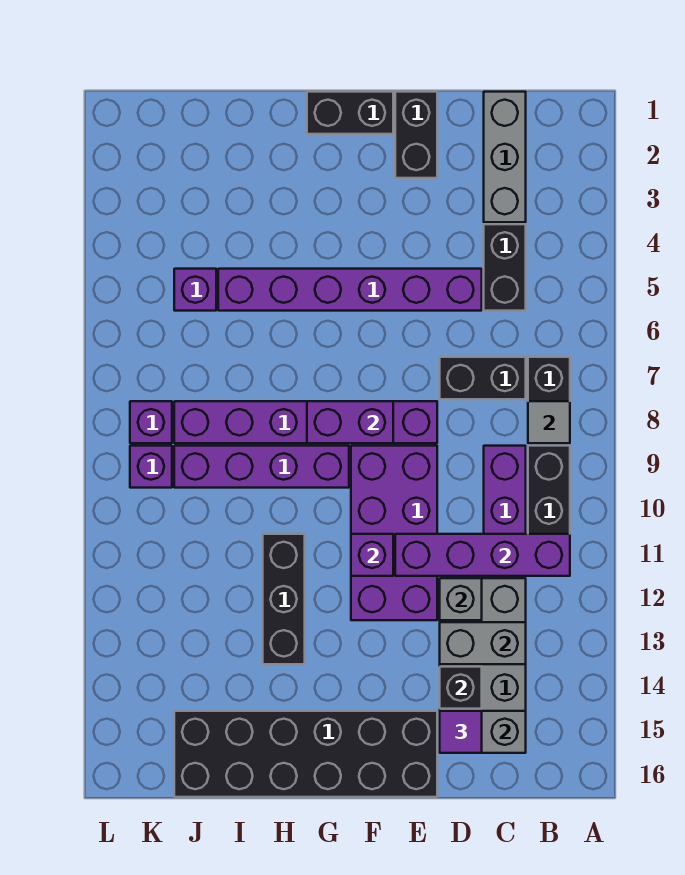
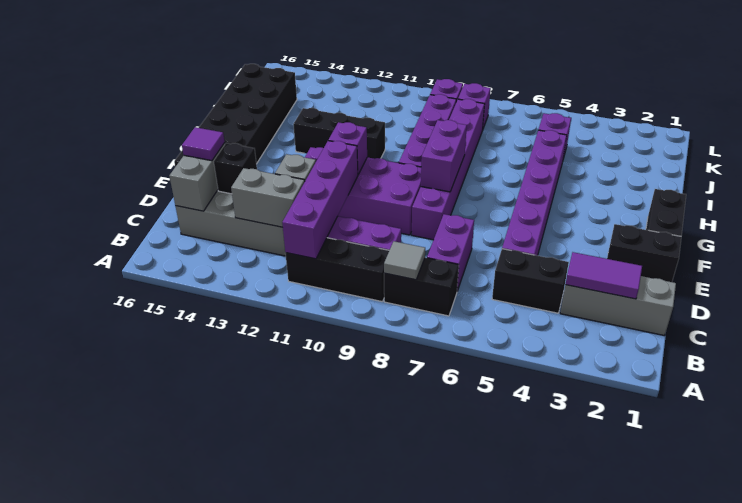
none -> purple tile C2:C3 level 2
black brick C7:D7 level 1 -> purple brick C7:D7 level 1
grey brick C13:D13 level 2 -> grey brick C12:C13 level 2

